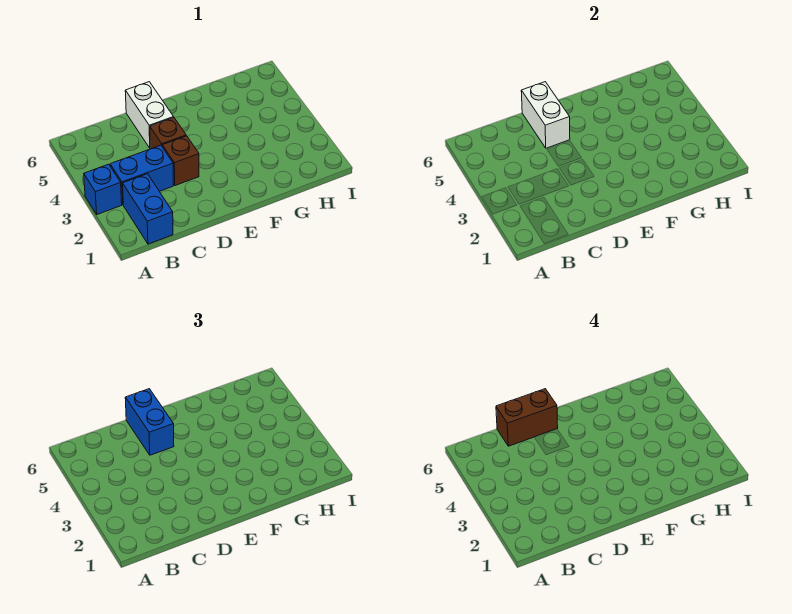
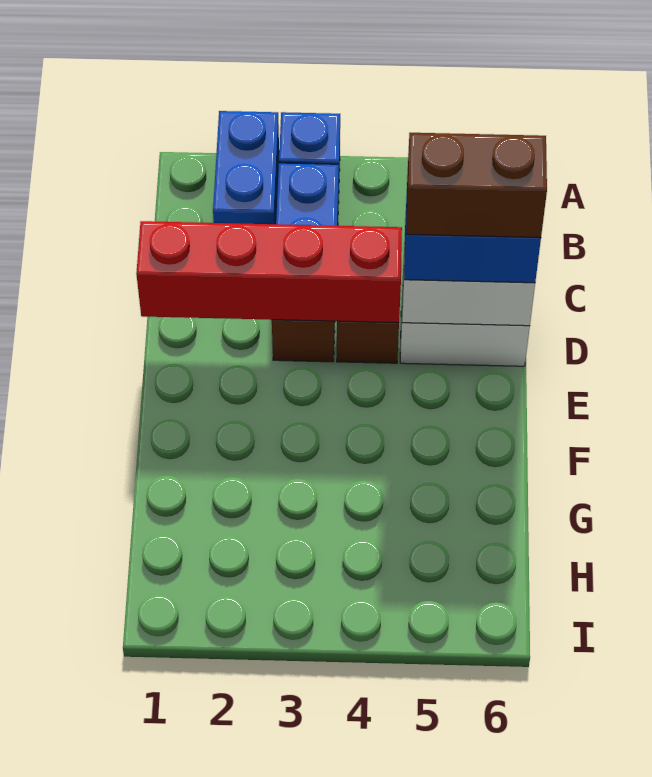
blue brick B1:B2 level 1 -> blue brick A2:B2 level 1
brown brick C6:D6 level 4 -> brown brick D5:D6 level 4
none -> red brick D1:D4 level 2

